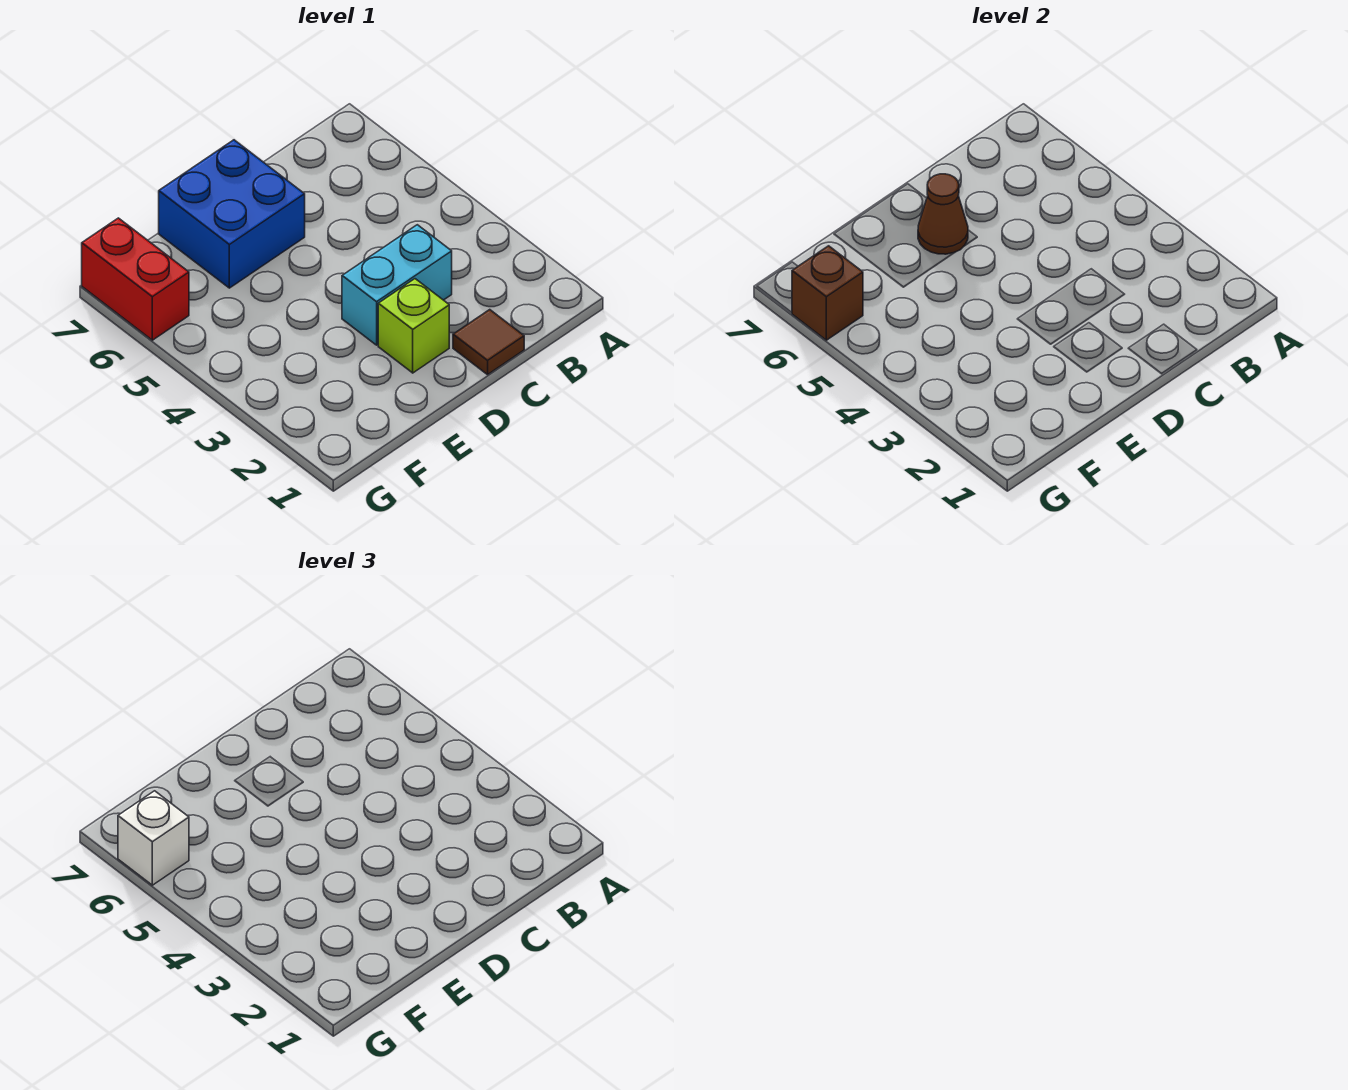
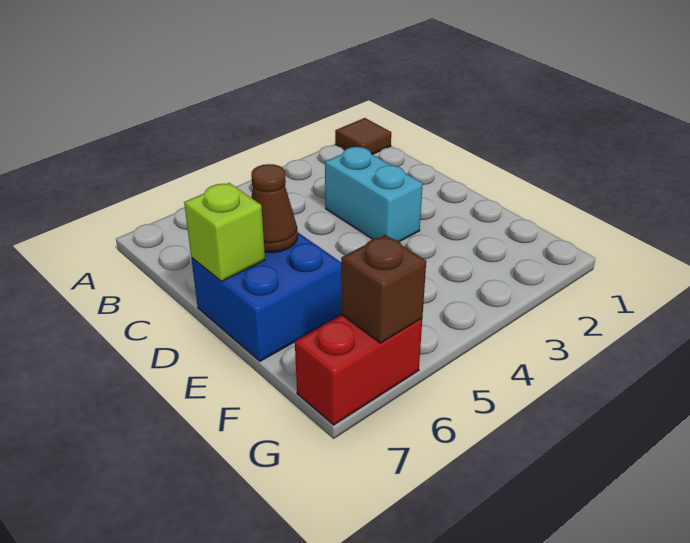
brown tile C1 level 1 -> brown tile A1 level 1
lime brick D2 level 1 -> lime brick D7 level 2
white brick G6 level 3 -> none

